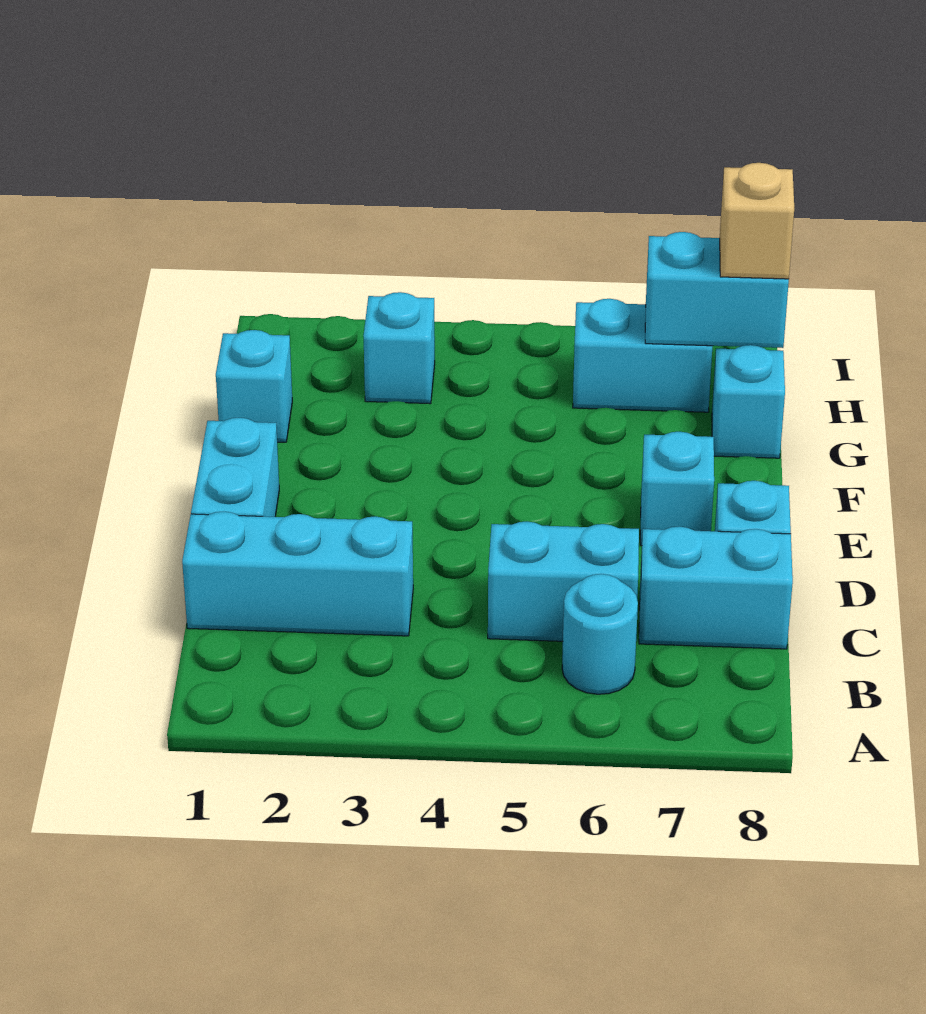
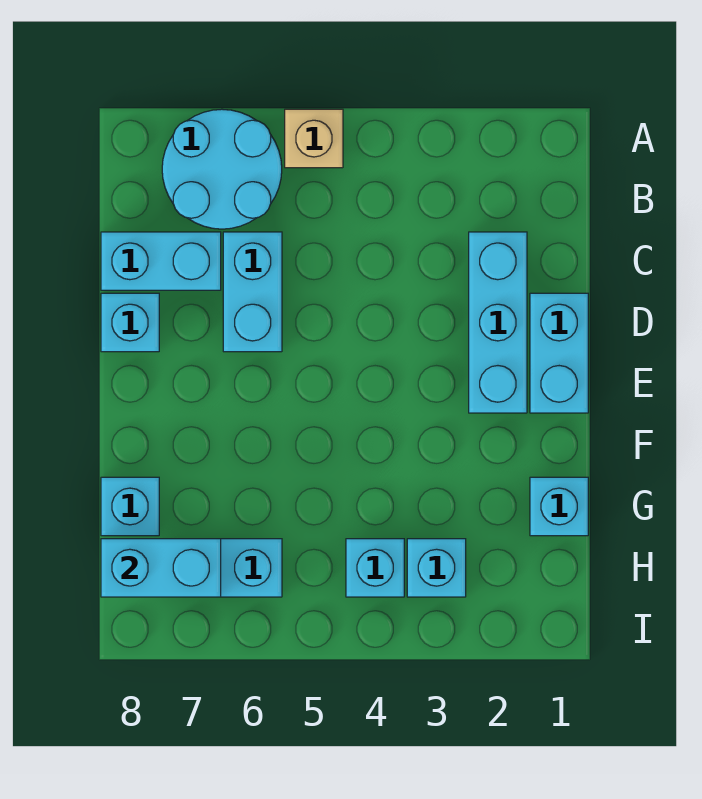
cyan round brick B6 level 1 -> cyan round brick A6:B7 level 1
cyan brick C1:C3 level 1 -> cyan brick C2:E2 level 1
cyan brick C5:C6 level 1 -> cyan brick C6:D6 level 1
cyan brick E7 level 1 -> cyan brick H4 level 1
tan brick H8 level 3 -> tan brick A5 level 1

